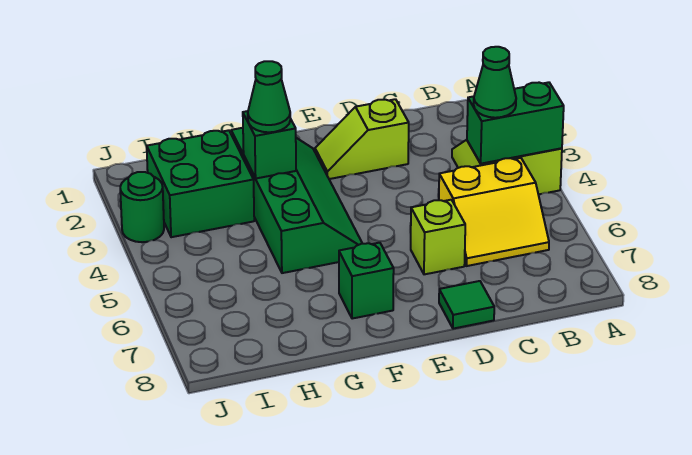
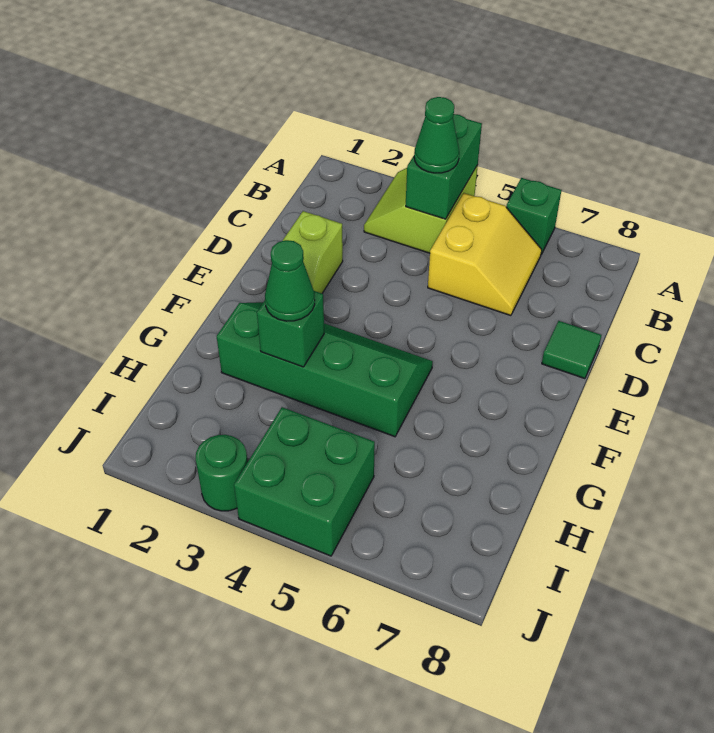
lime brick D6 level 1 -> none
green brick F7 level 1 -> green brick A6 level 1
green brick H2:I3 level 1 -> green brick I4:J5 level 1

